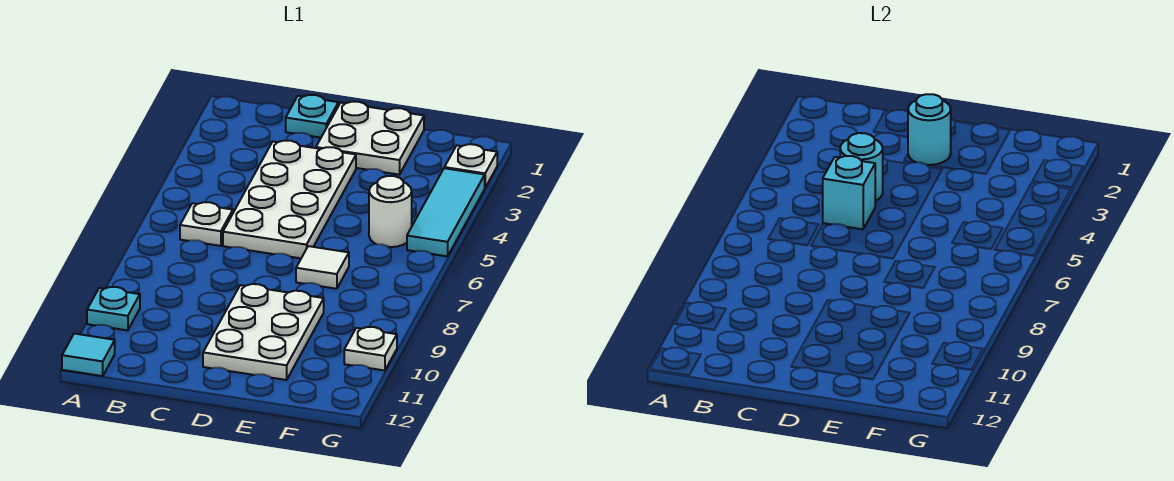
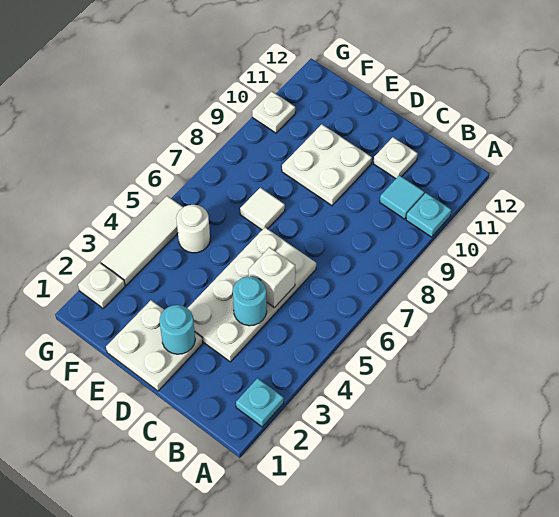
cyan tile A12 level 1 -> cyan tile B10 level 1
white plate B6 level 1 -> white plate C11 level 1
cyan plate C1 level 1 -> cyan plate A2 level 1
cyan brick C5 level 2 -> white brick C5 level 2
white plate D9:E11 level 1 -> white plate D9:E10 level 1
cyan tile G3:G5 level 1 -> white tile G3:G5 level 1

